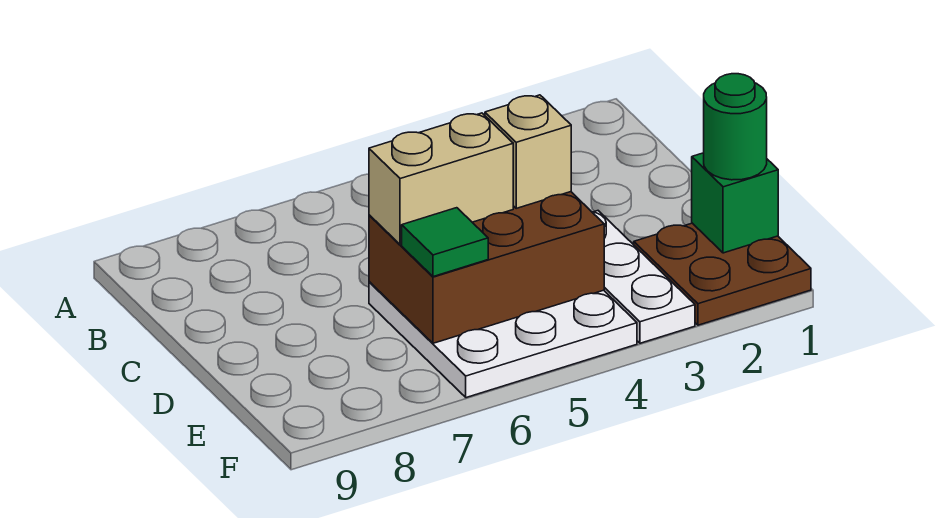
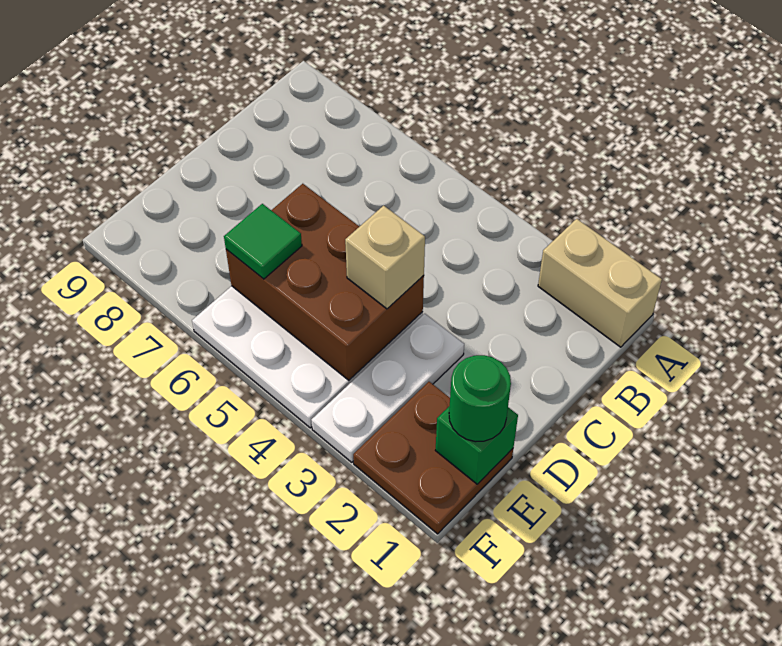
tan brick D5:D6 level 3 -> tan brick A1:A2 level 1

